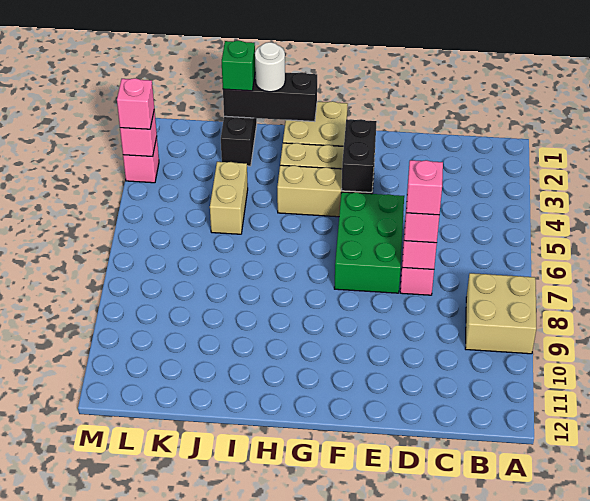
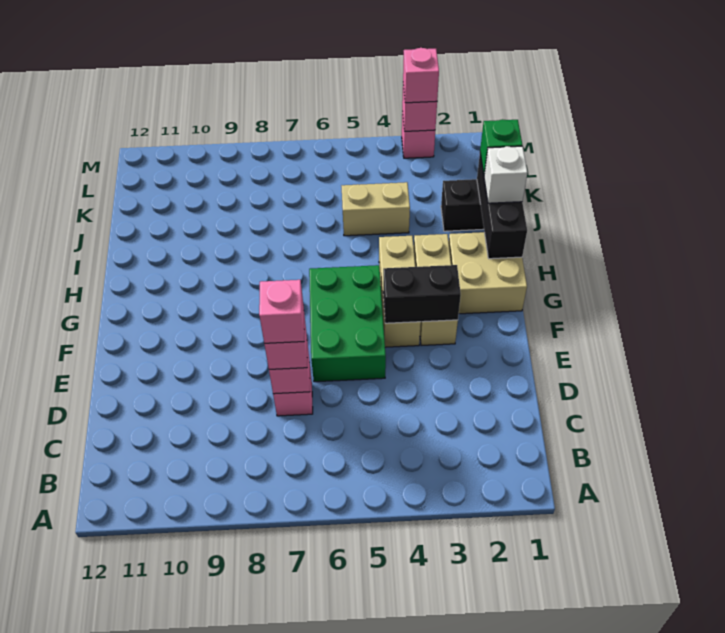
tan brick A8:B9 level 1 -> none
green brick E5:F7 level 1 -> green brick E5:G6 level 1
white round brick I1 level 3 -> white brick I1 level 3

